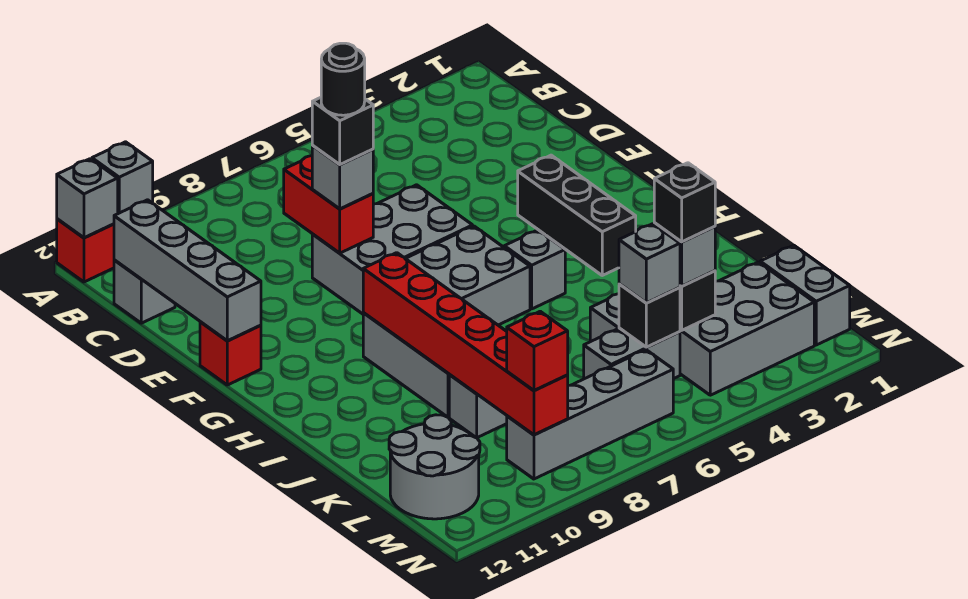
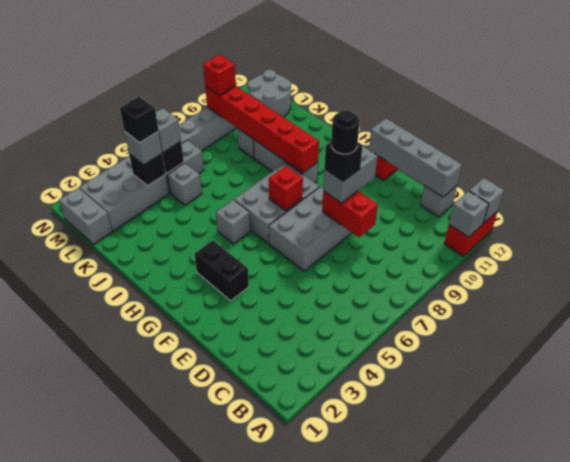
grey brick E8 level 3 -> grey brick E8:E9 level 3
black brick F3:H3 level 1 -> black brick F3:G3 level 1
none -> red brick G7 level 2

